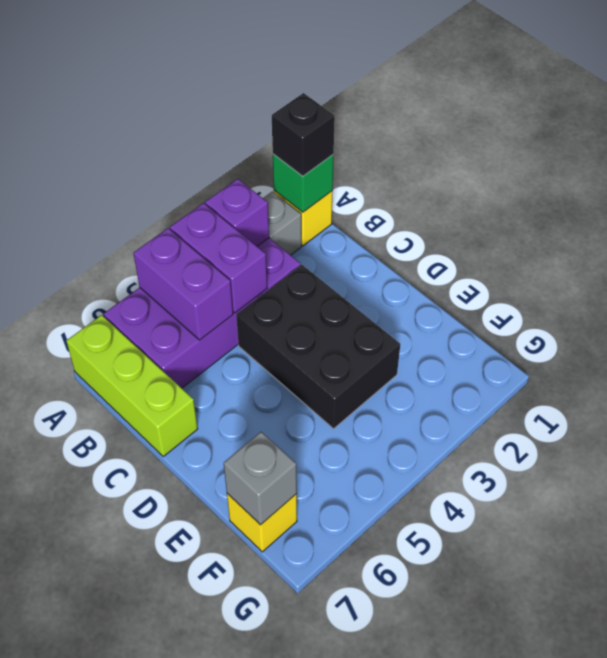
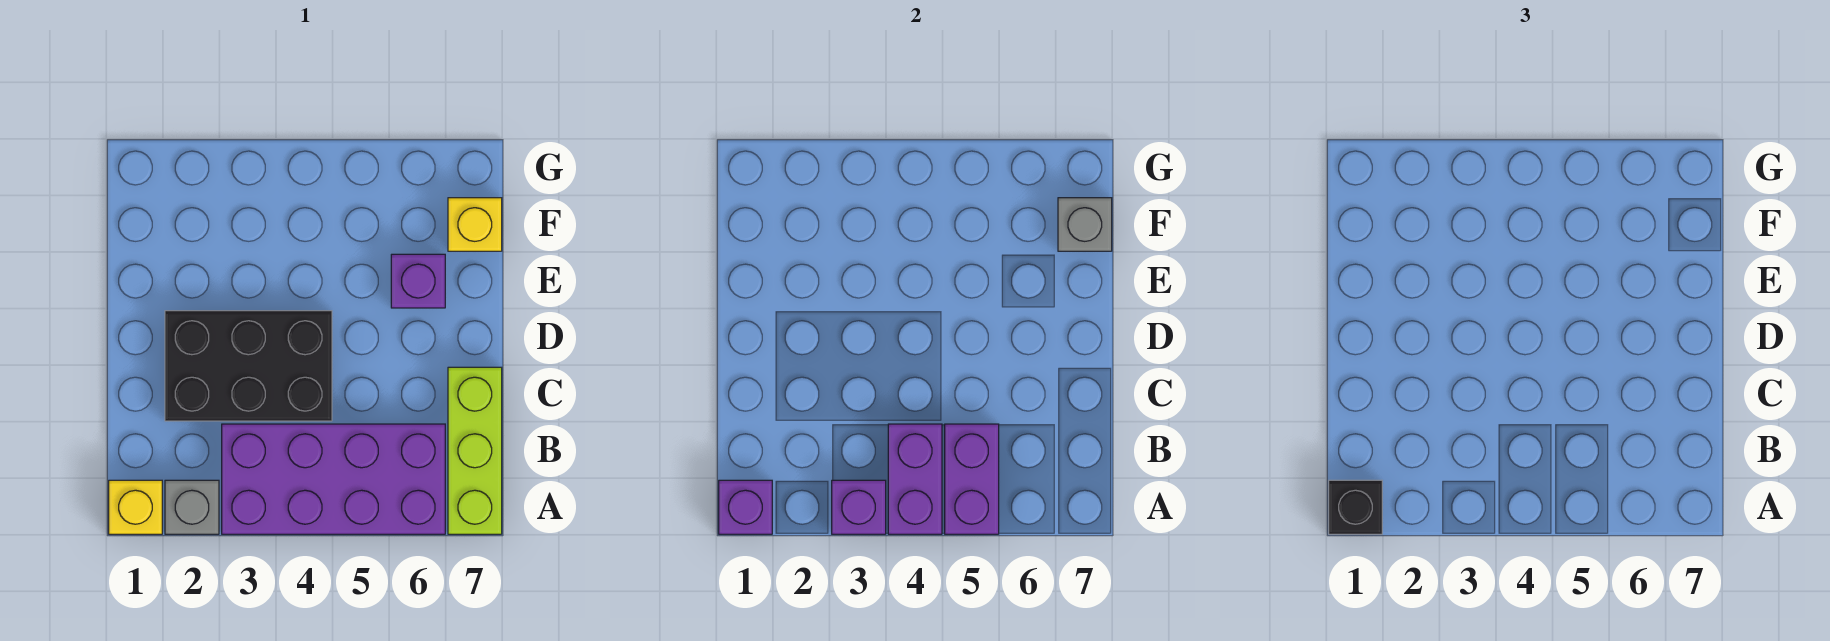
green brick A1 level 2 -> purple brick A1 level 2
black brick C3:E4 level 1 -> black brick C2:D4 level 1
none -> purple brick E6 level 1

